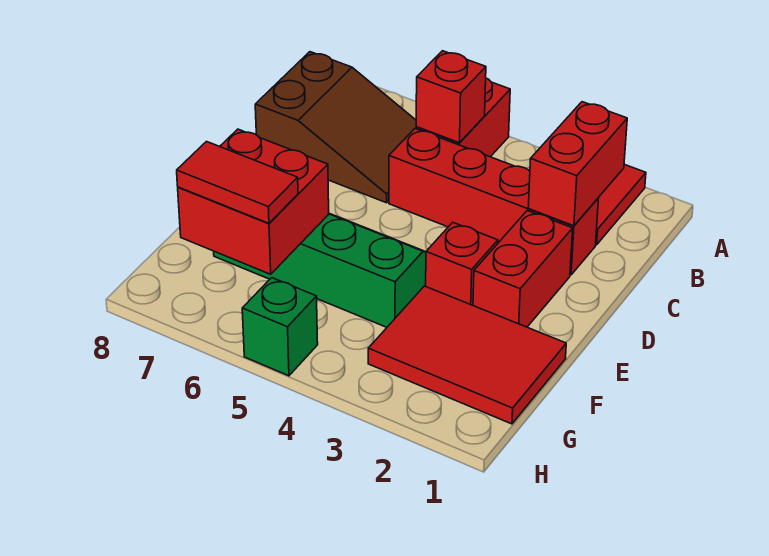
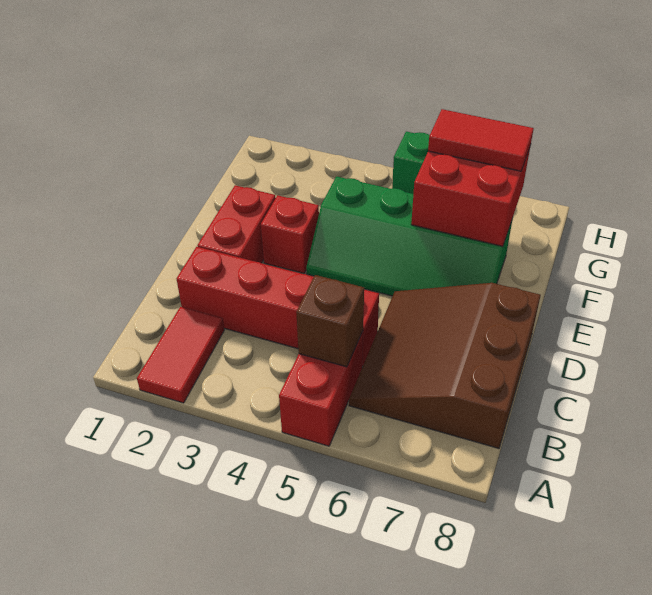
red brick B2:C2 level 2 -> none
red brick B5 level 2 -> brown brick B5 level 2
brown slope B6:C8 level 1 top 8 -> brown slope B6:D8 level 1 top 8
red tile F1:G3 level 1 -> none

